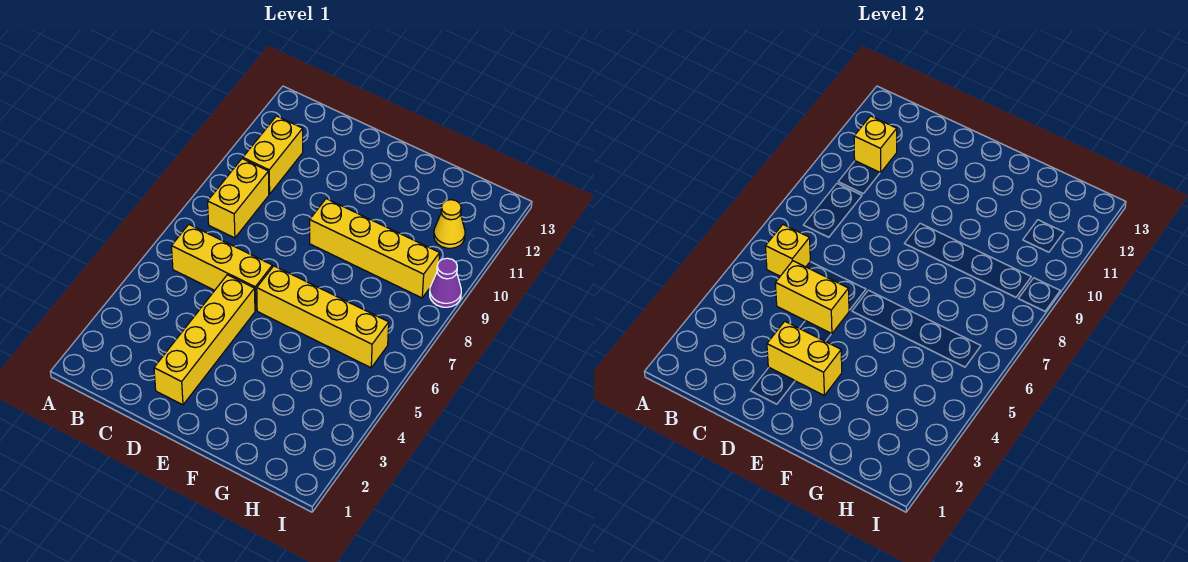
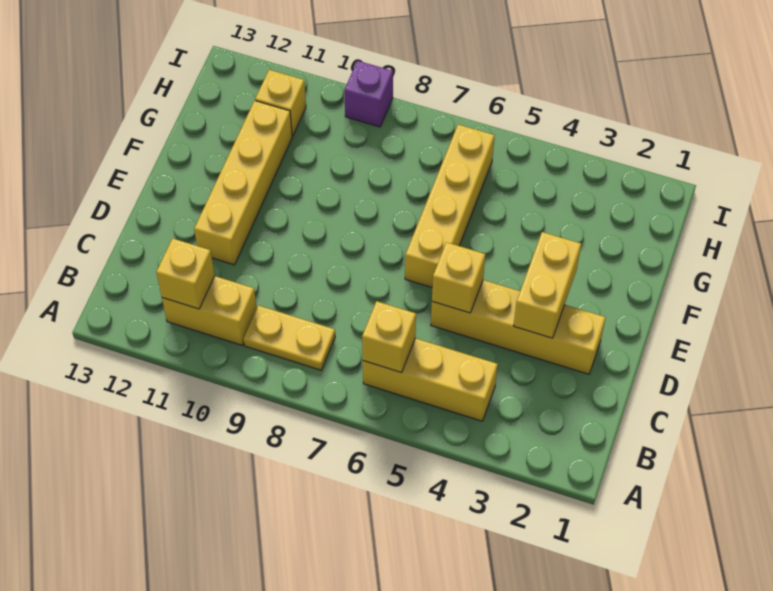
yellow brick B6:D6 level 1 -> yellow brick B4:B6 level 1
yellow brick B8:B9 level 1 -> yellow plate B8:B9 level 1
yellow brick C5:D5 level 2 -> yellow brick D5 level 2
yellow brick E9:H9 level 1 -> yellow brick D11:G11 level 1
yellow cone H11 level 1 -> yellow brick H11 level 1
purple cone I9 level 1 -> purple brick I9 level 1

